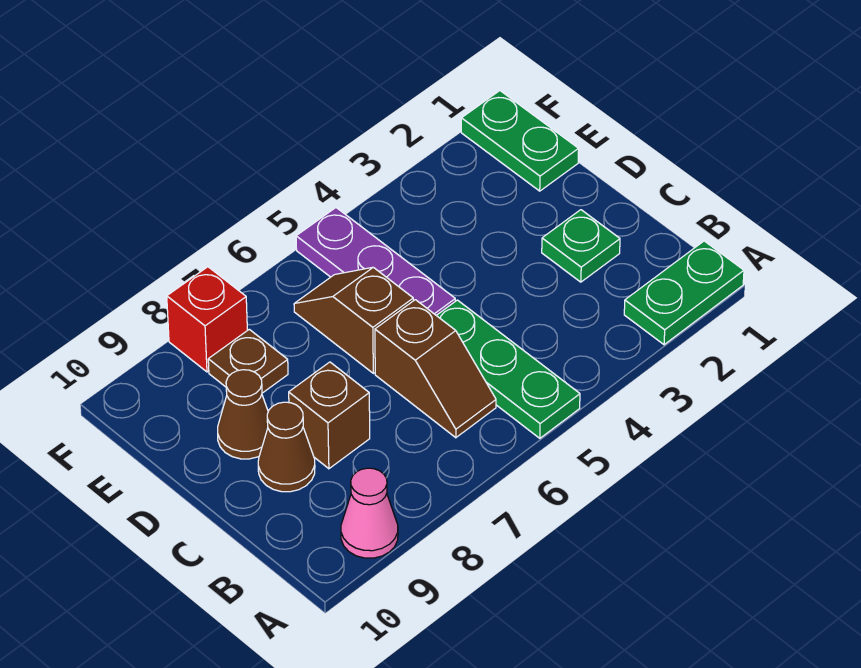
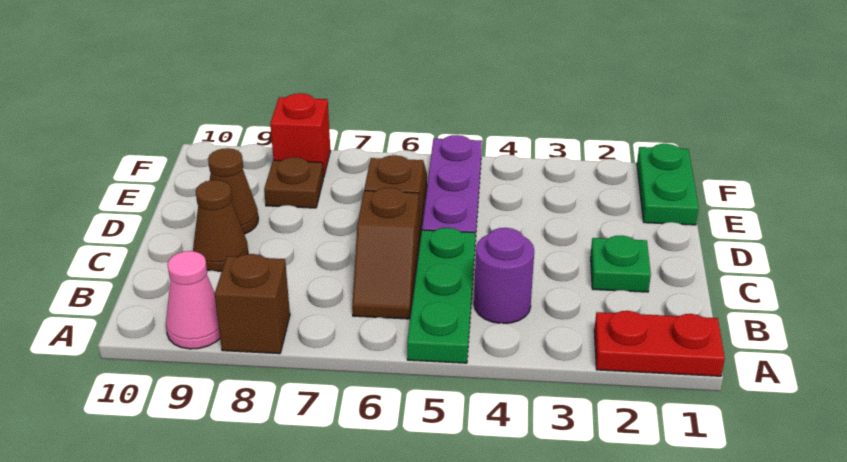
green plate A1:A2 level 1 -> red plate A1:A2 level 1
none -> purple round brick B4 level 1
brown brick C8 level 1 -> brown brick A8 level 1

